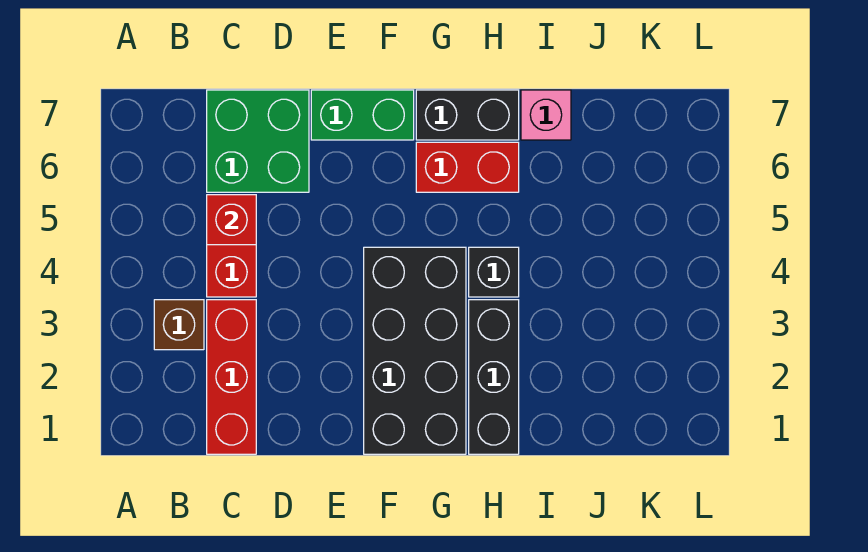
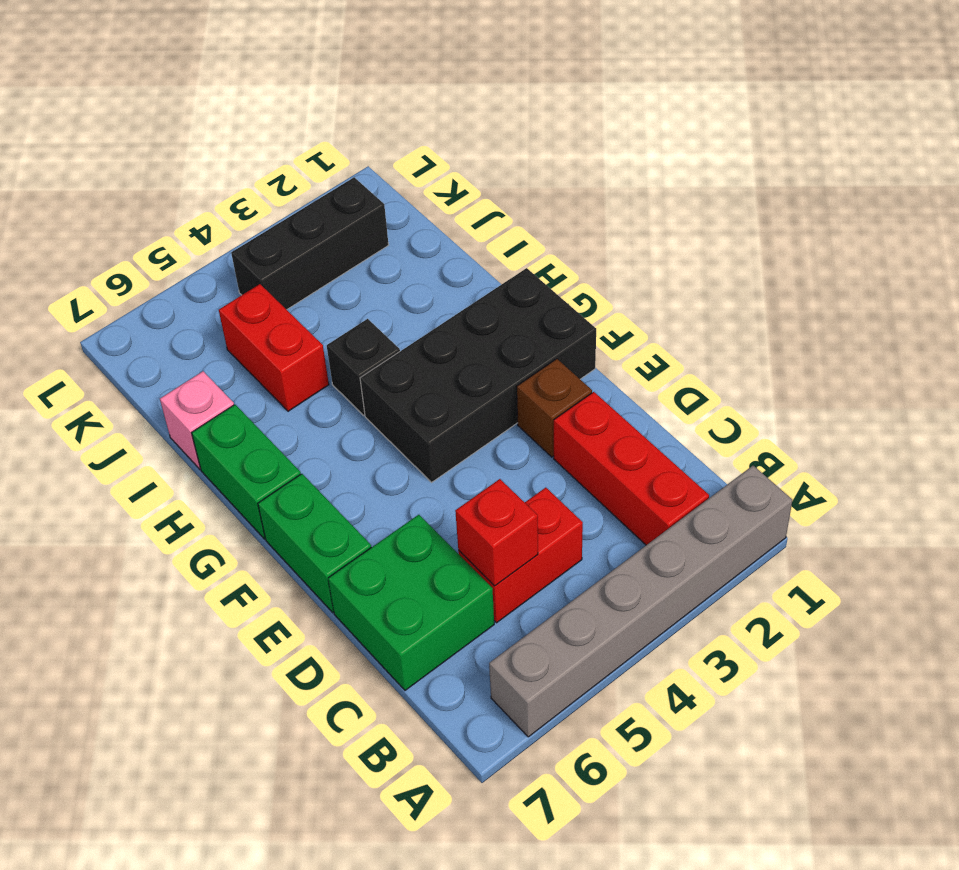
none -> grey brick A1:A6 level 1
brown brick B3 level 1 -> brown brick E2 level 1
red brick C1:C3 level 1 -> red brick B2:D2 level 1
red brick G6:H6 level 1 -> red brick I5:J5 level 1
black brick G7:H7 level 1 -> green brick G7:H7 level 1
black brick H1:H3 level 1 -> black brick K2:K4 level 1

